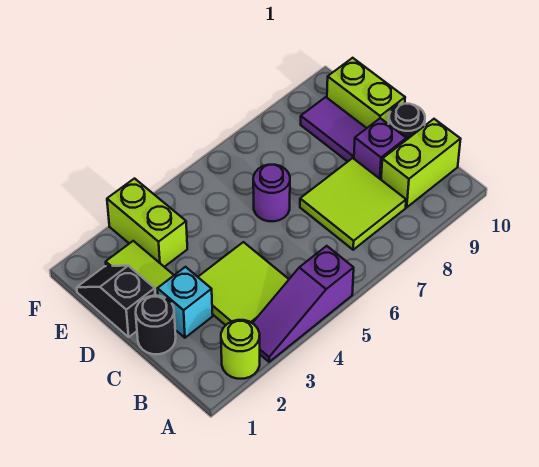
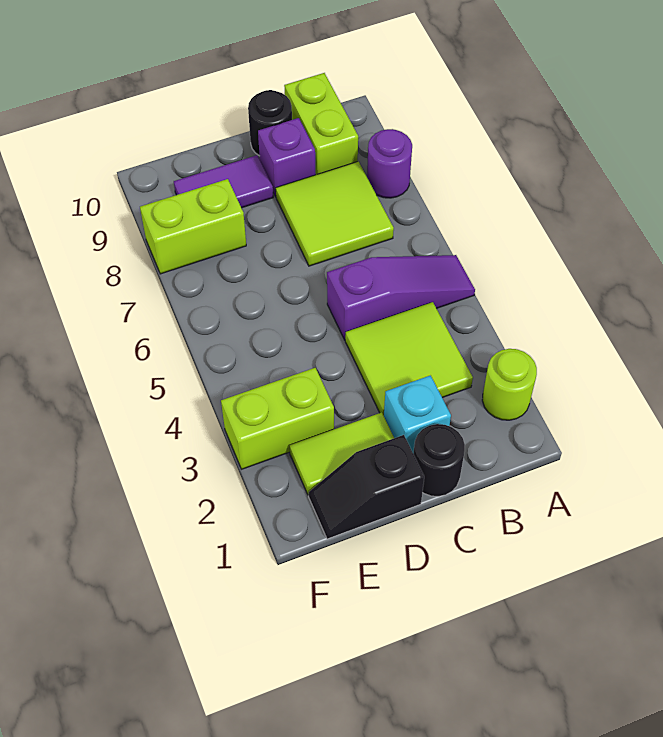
purple slope A3:A5 level 1 top 5 -> purple slope A5:C5 level 1 top C
purple round brick D6 level 1 -> purple round brick A8 level 1
lime brick D10:E10 level 1 -> lime brick E8:F8 level 1

